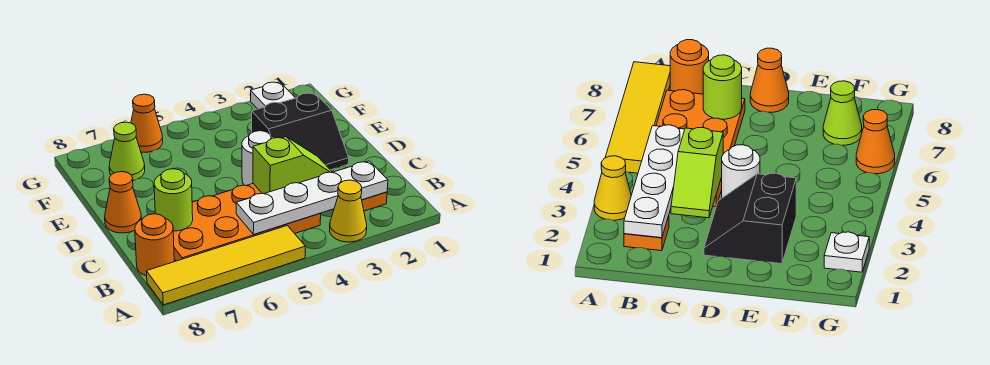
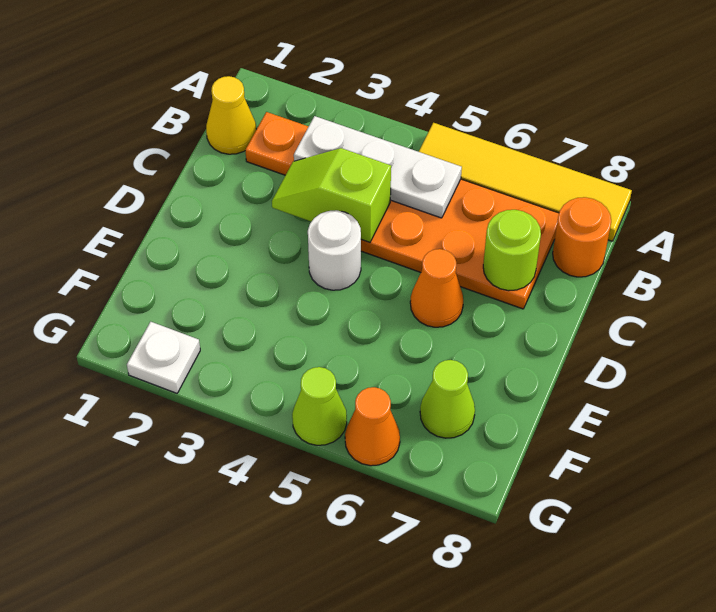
yellow cone A3 level 1 -> yellow cone B1 level 1
white plate B2:B5 level 2 -> white plate B3:B5 level 2
black slope D2:E3 level 1 top E -> none
orange cone D8 level 1 -> orange cone D6 level 1
none -> lime cone G5 level 1

